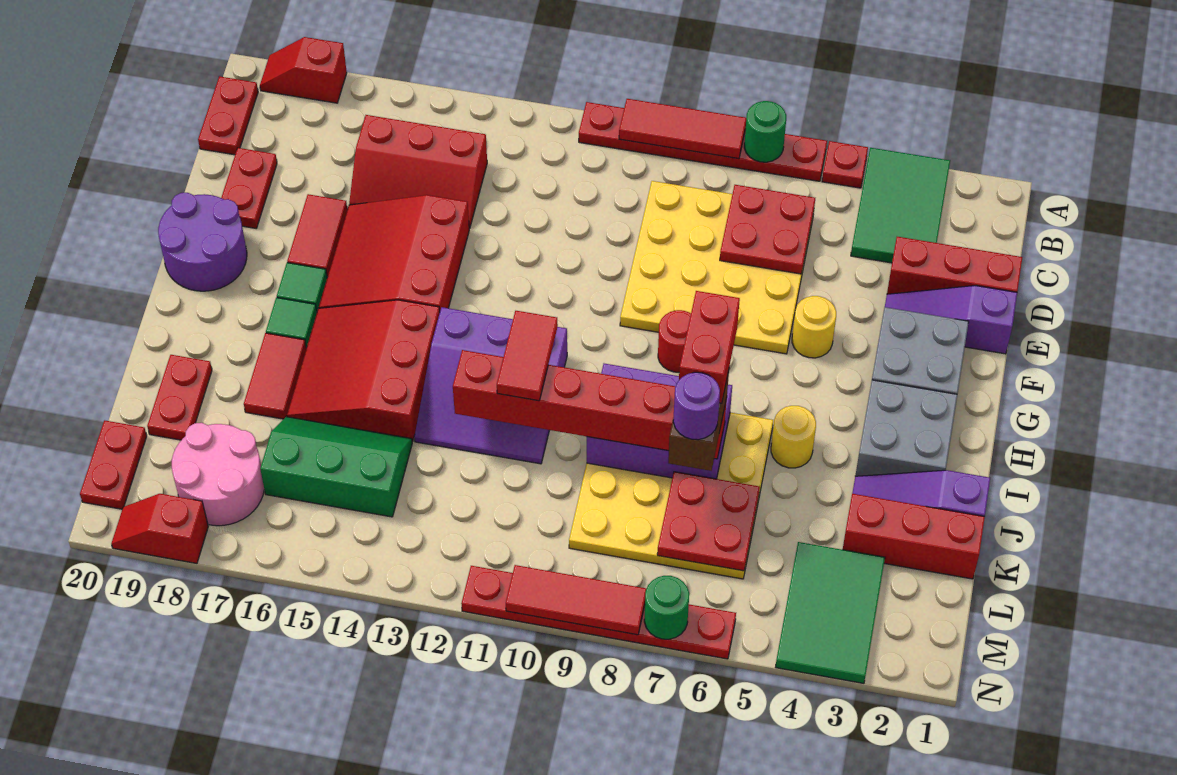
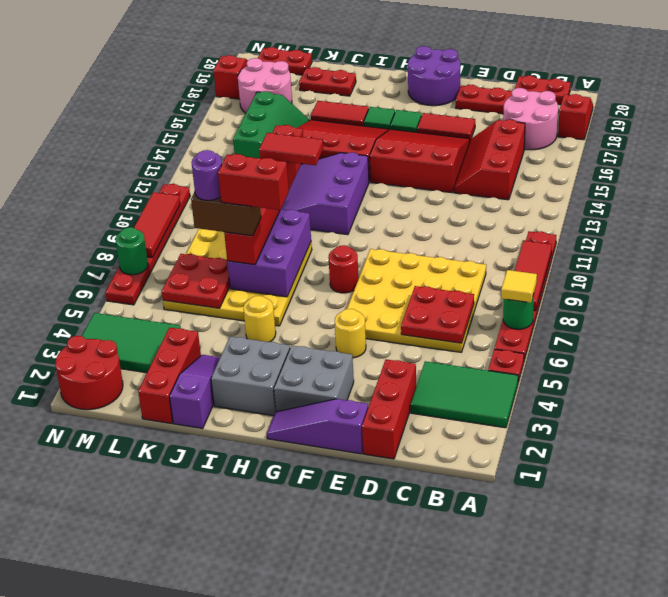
none -> yellow tile A7 level 3
none -> pink round brick B17:C18 level 1
purple slope E1:E3 level 1 top 1 -> purple slope E1:G1 level 1 top E
none -> red round brick M1:N2 level 1

